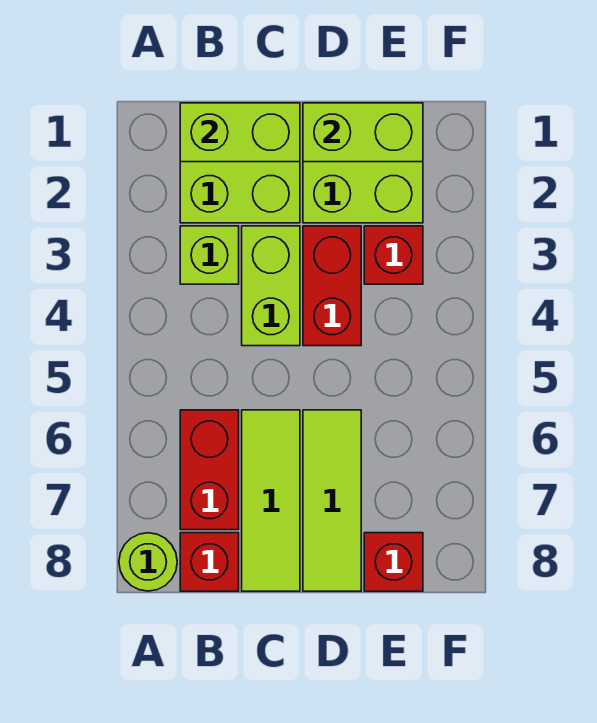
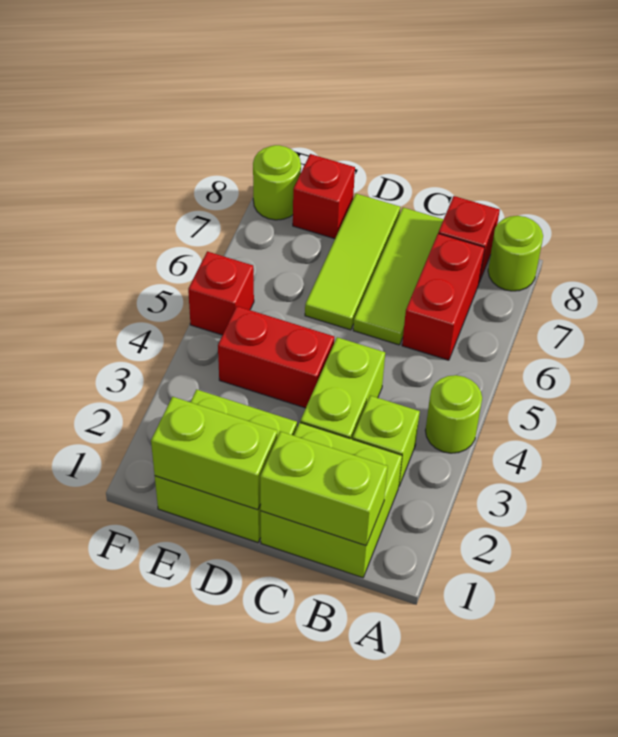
none -> lime round brick A4 level 1
red brick D3:D4 level 1 -> red brick D4:E4 level 1
red brick E3 level 1 -> red brick F5 level 1
none -> lime round brick F8 level 1

